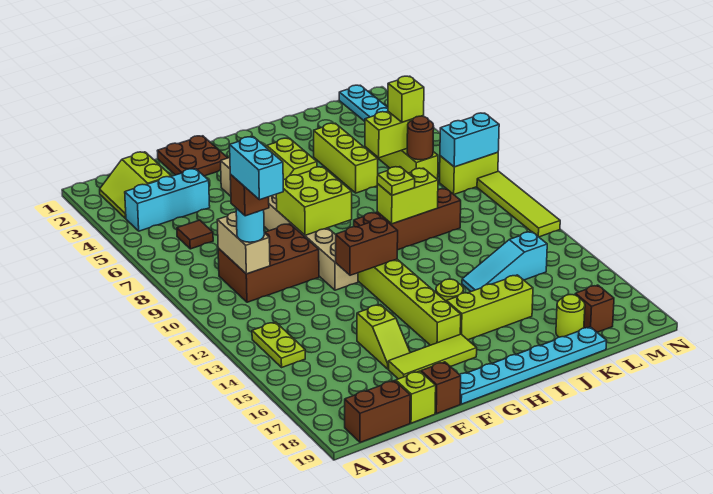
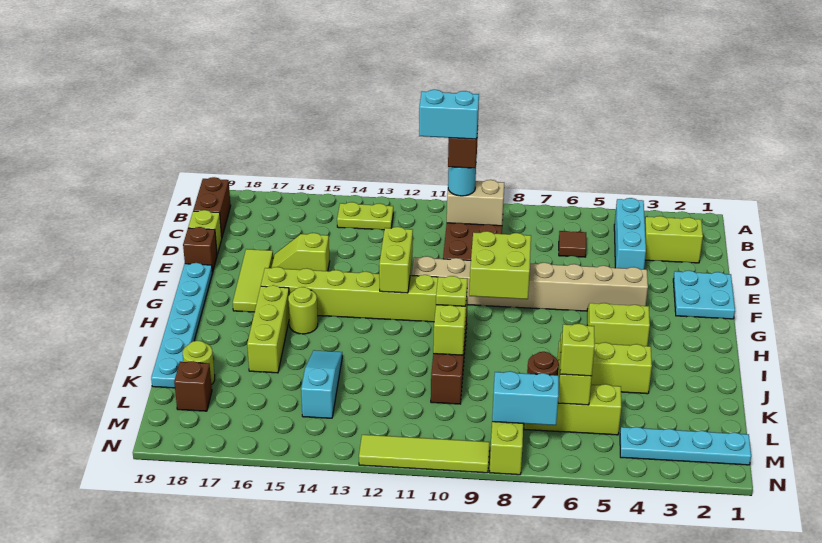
brown plate E1:F2 level 1 -> cyan plate E1:F2 level 1
brown brick F12:G12 level 2 -> lime brick F12:G12 level 2
cyan brick M8:N8 level 2 -> cyan brick M7:M8 level 2

